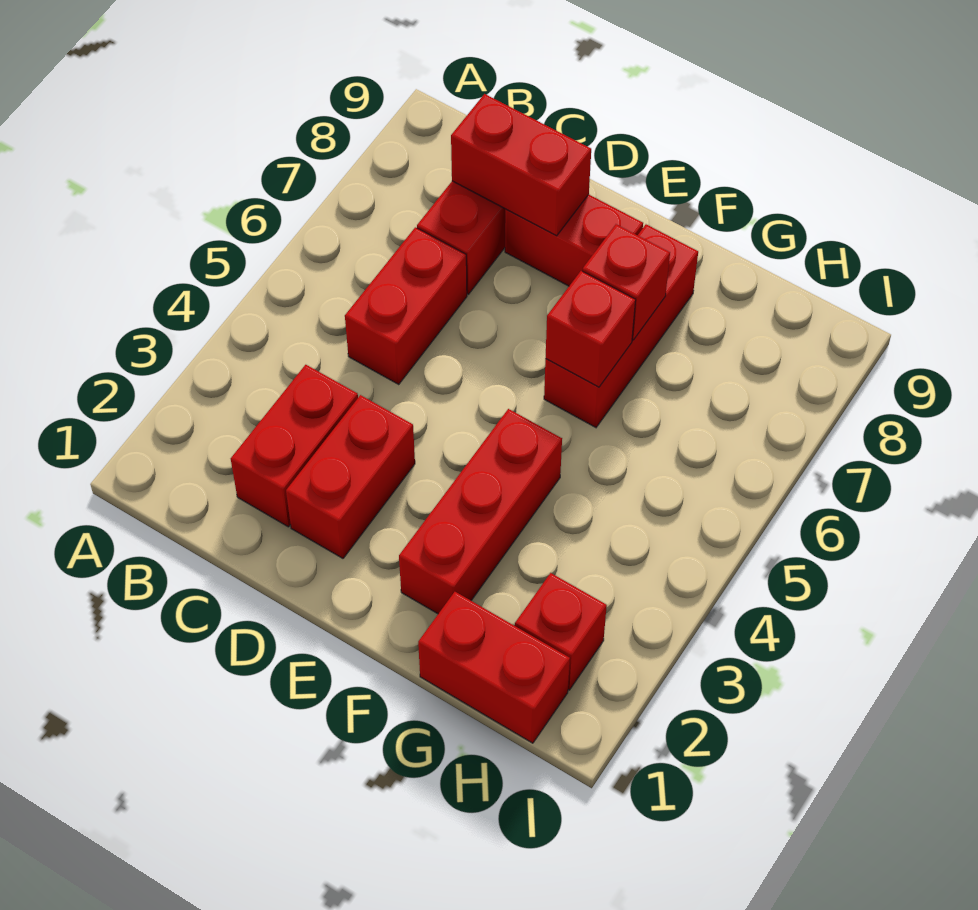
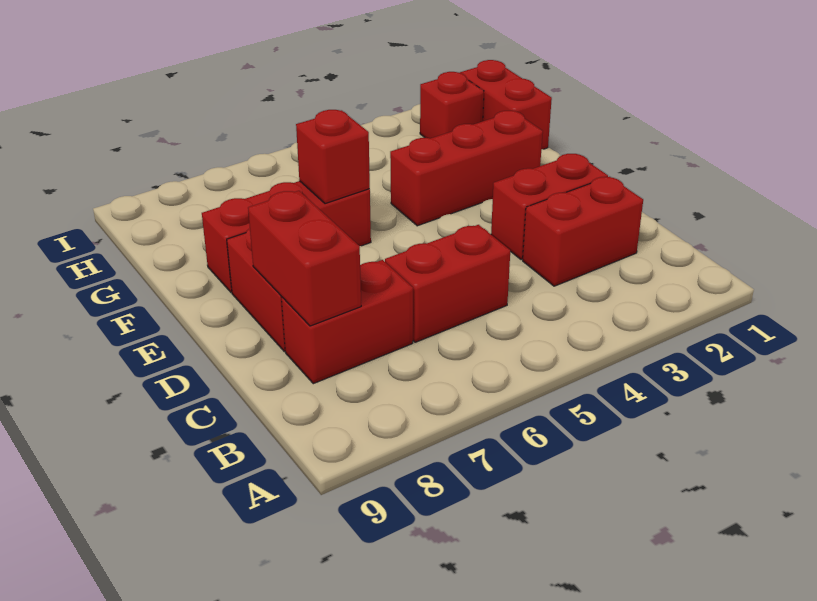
red brick F7 level 2 -> none

